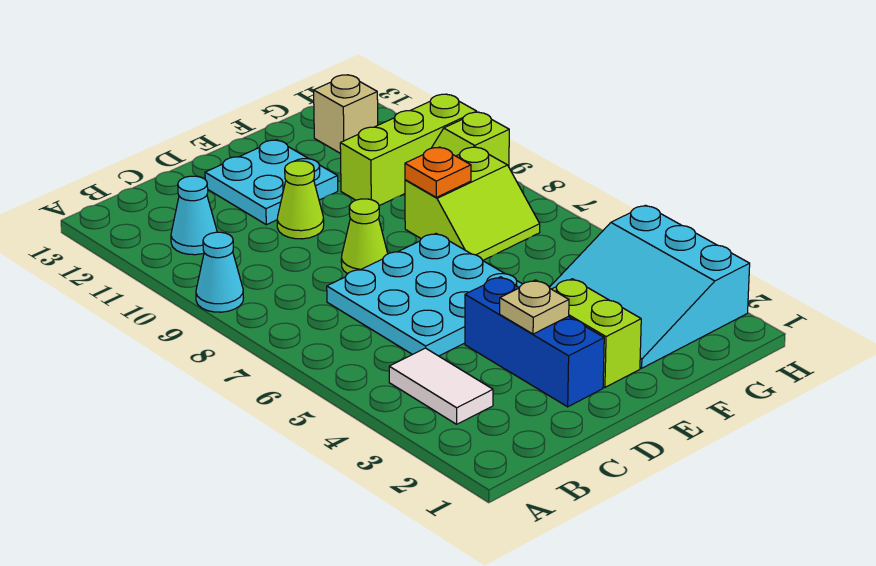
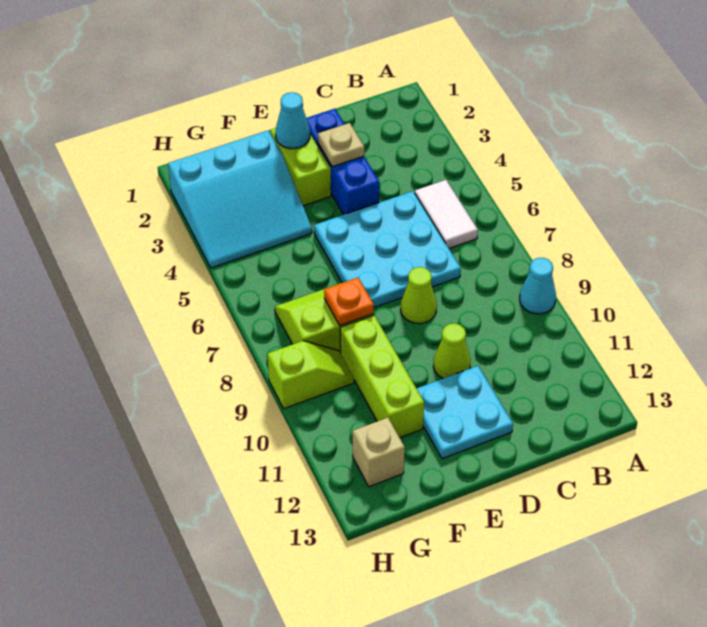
white tile B3:B4 level 1 -> white tile B5:B6 level 1
cyan cone B11 level 1 -> cyan cone E2 level 2
cyan slope F2:H4 level 1 top H -> cyan slope F2:H4 level 1 top 2
lime brick F10:H10 level 1 -> lime brick F9:F11 level 1

